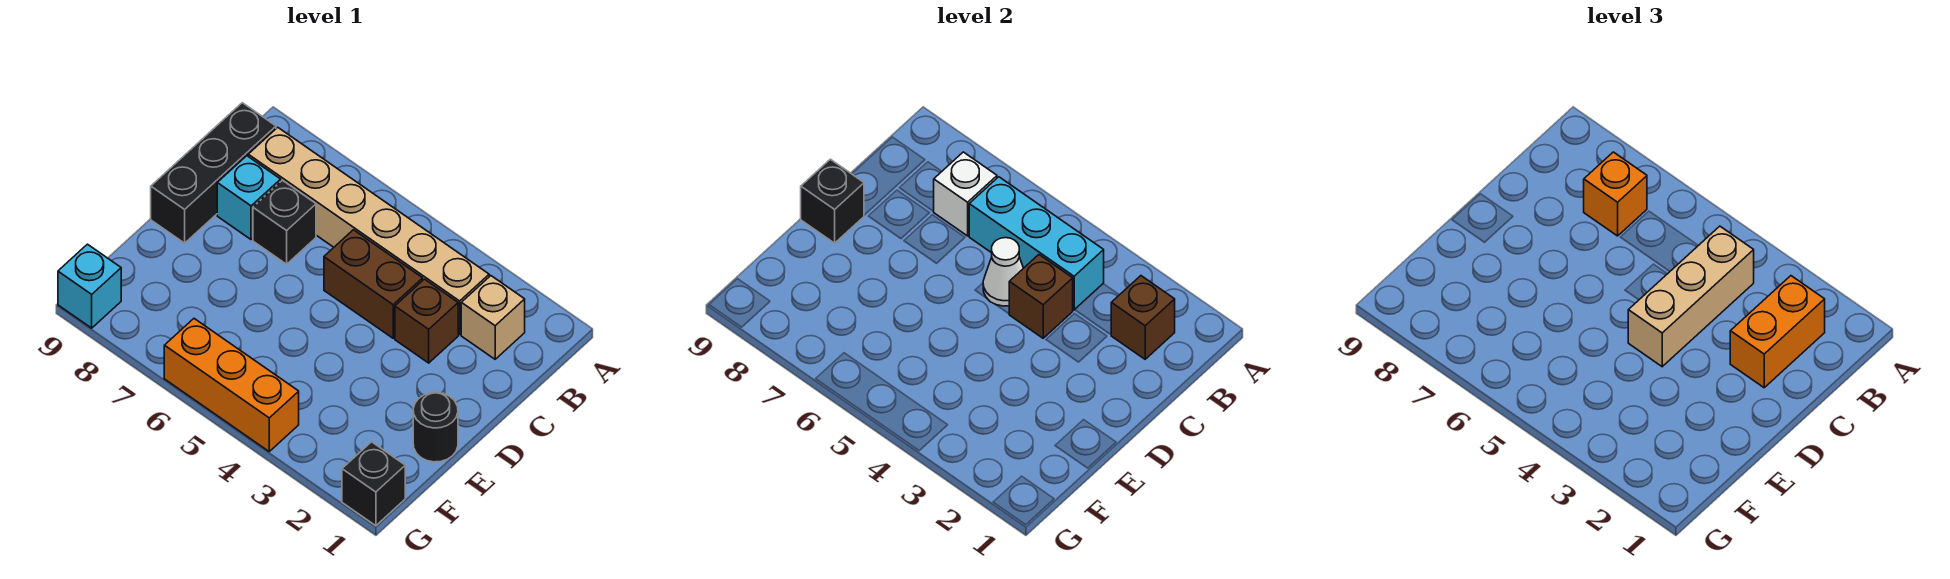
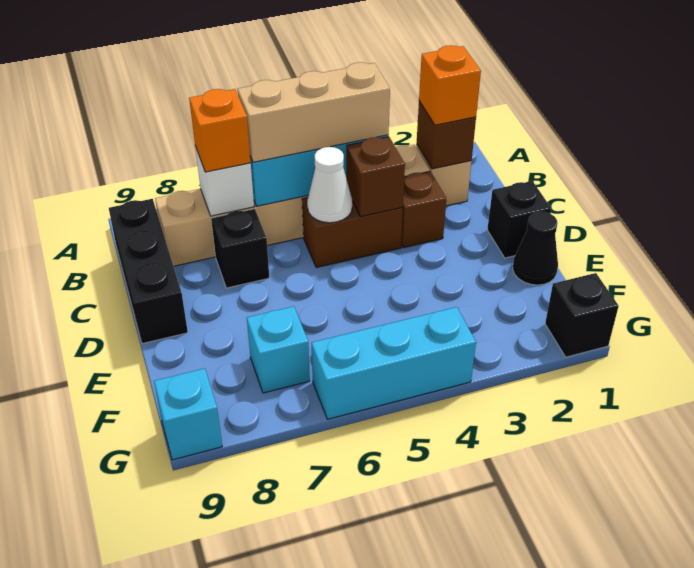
orange brick B2:C2 level 3 -> orange brick B2 level 3
tan brick B4:D4 level 3 -> tan brick B4:B6 level 3
cyan brick C8 level 1 -> cyan brick F7 level 1
black brick D9 level 2 -> black brick D1 level 1
black round brick E1 level 1 -> black cone E1 level 1
orange brick G4:G6 level 1 -> cyan brick G4:G6 level 1

